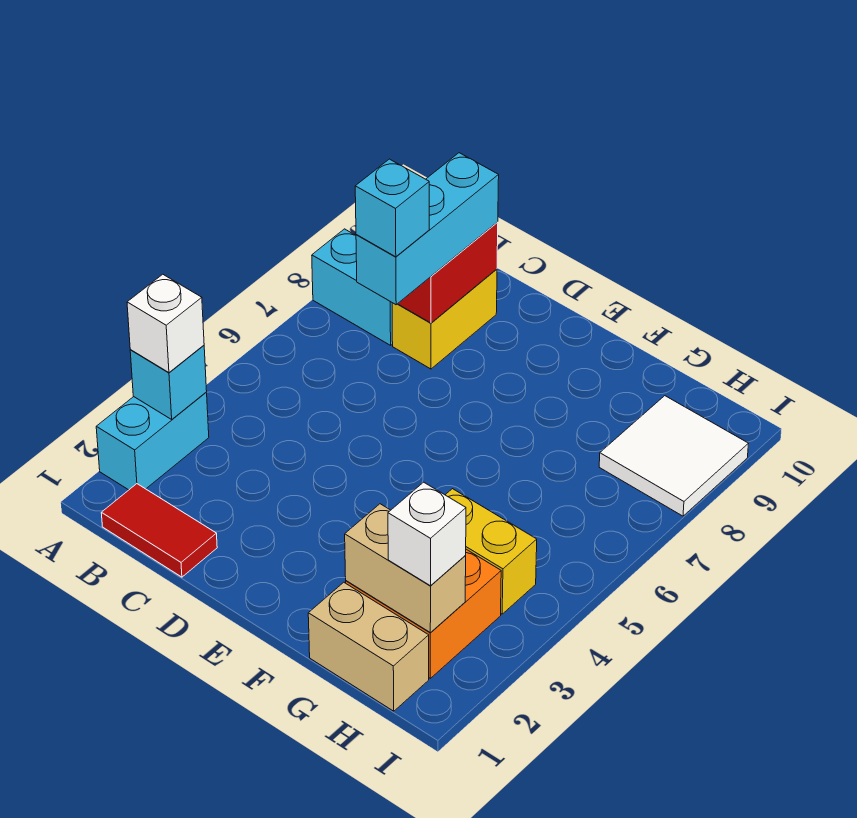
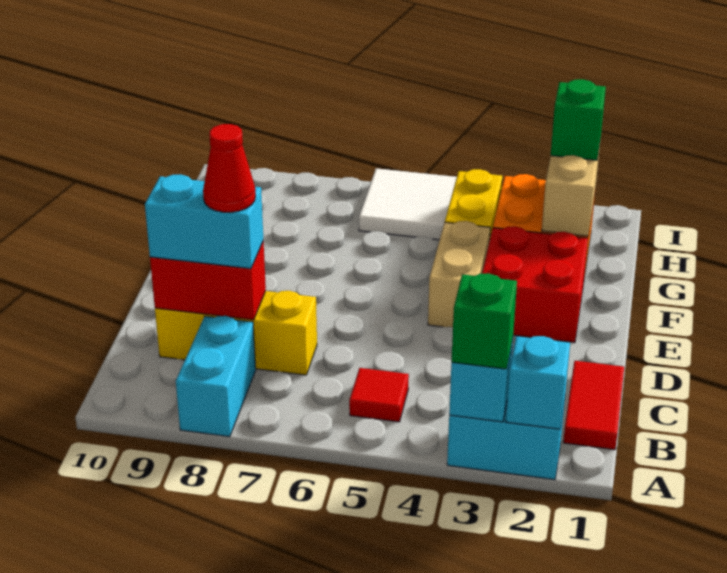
white brick A3 level 3 -> green brick A3 level 3
none -> red tile B5 level 1
cyan brick C7:C9 level 3 -> cyan brick C8:C9 level 3
cyan brick C7 level 4 -> cyan brick A2 level 2
yellow brick C8:C9 level 1 -> yellow brick C7:C9 level 1
none -> red cone C8 level 4
none -> red brick E2:F3 level 1
tan brick G1:H1 level 1 -> tan brick E4:F4 level 1
white brick H2 level 3 -> green brick H2 level 3
white tile H8:I9 level 1 -> white tile H5:I6 level 1

